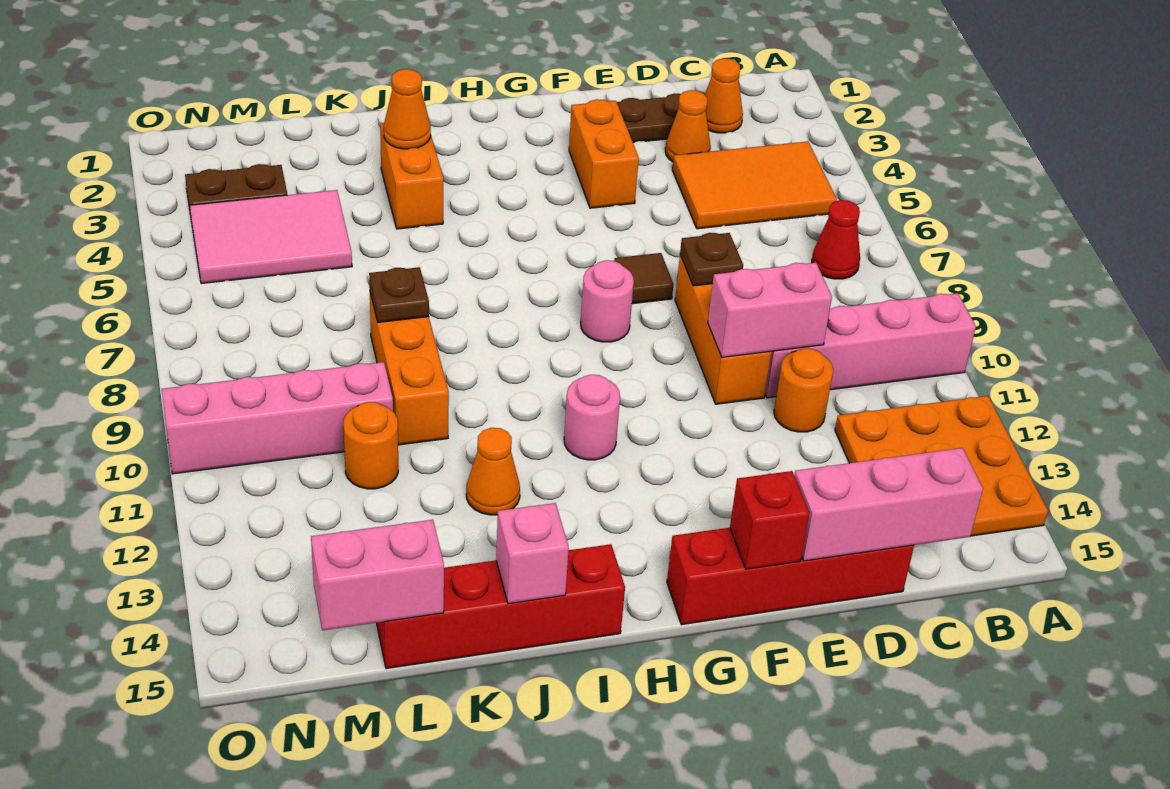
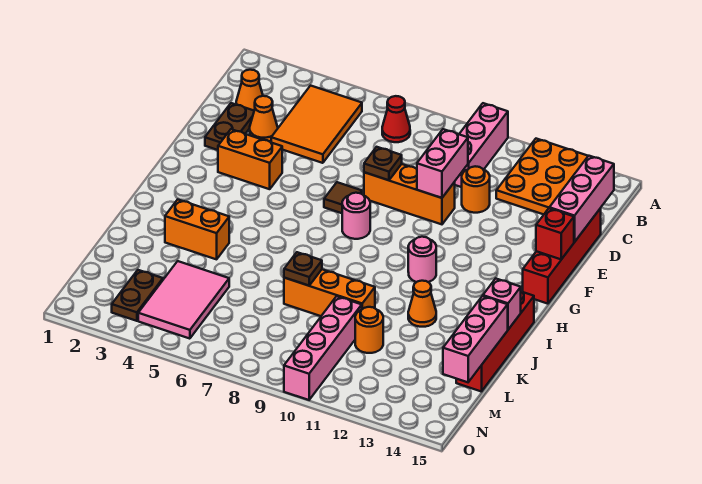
pink brick A10:D10 level 1 -> pink brick A10:C10 level 1
orange cone J3 level 2 -> none
pink brick L15:M15 level 2 -> pink brick K15:M15 level 2

